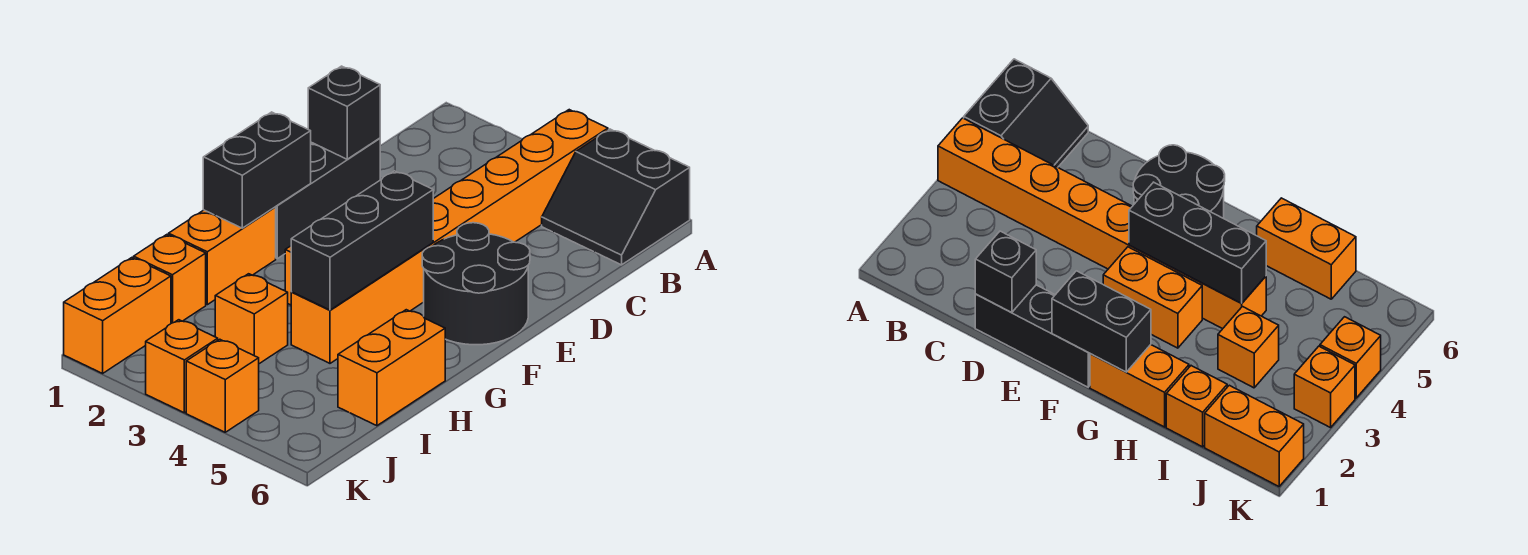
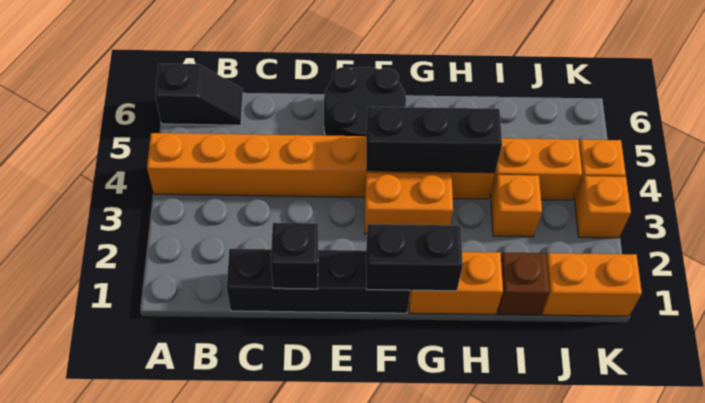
black slope A5:B6 level 1 top A -> black slope A6:B6 level 1 top A
black brick D1:F1 level 1 -> black brick C1:F1 level 1
orange brick H6:I6 level 1 -> orange brick I4:J4 level 1
orange brick I1 level 1 -> brown brick I1 level 1

